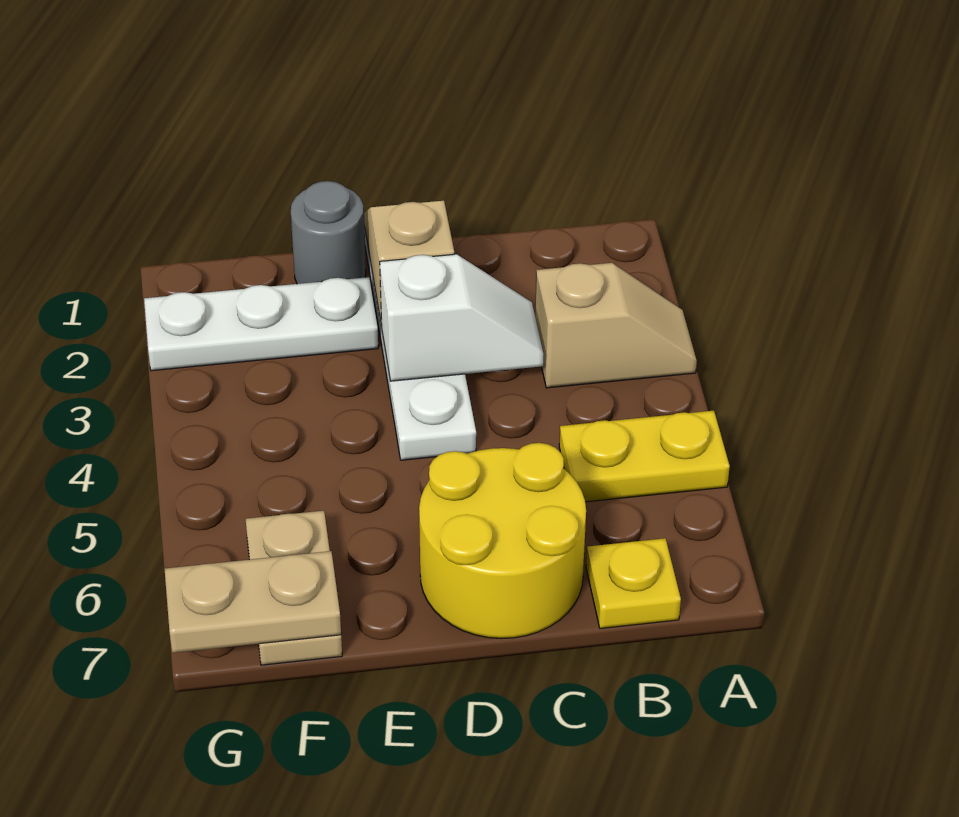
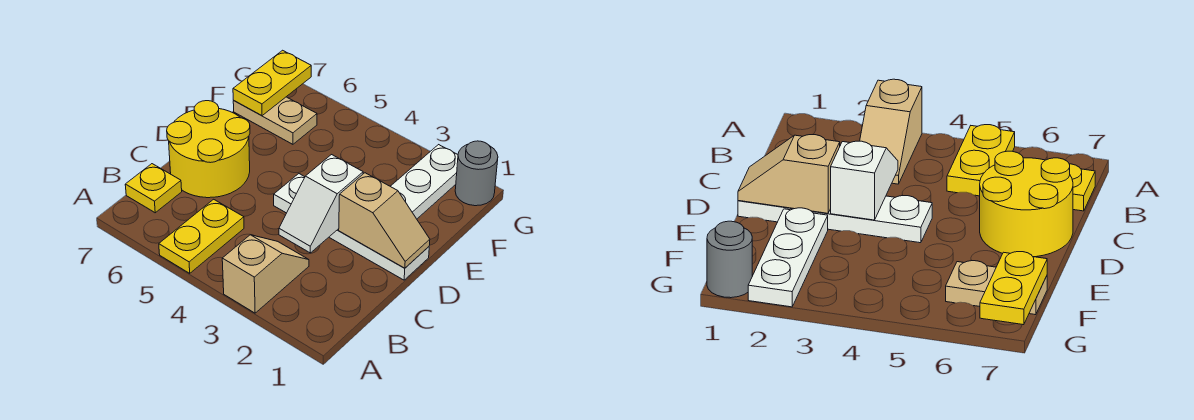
tan slope A3:B3 level 1 top B -> tan slope A3:B3 level 1 top A
grey round brick E1 level 1 -> grey round brick G1 level 1
tan plate F7:G7 level 2 -> yellow plate F7:G7 level 2

